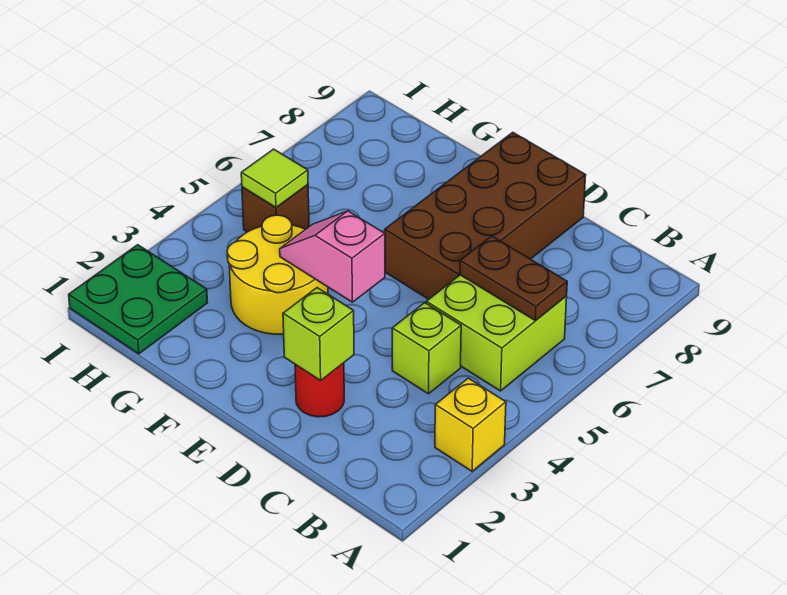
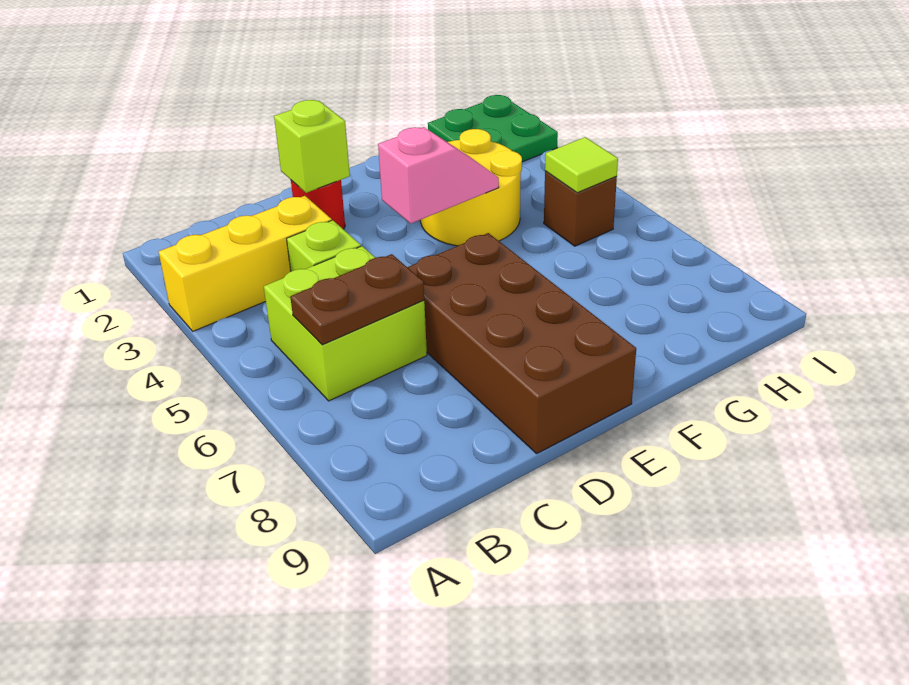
yellow brick A3 level 1 -> yellow brick A3:C3 level 1

